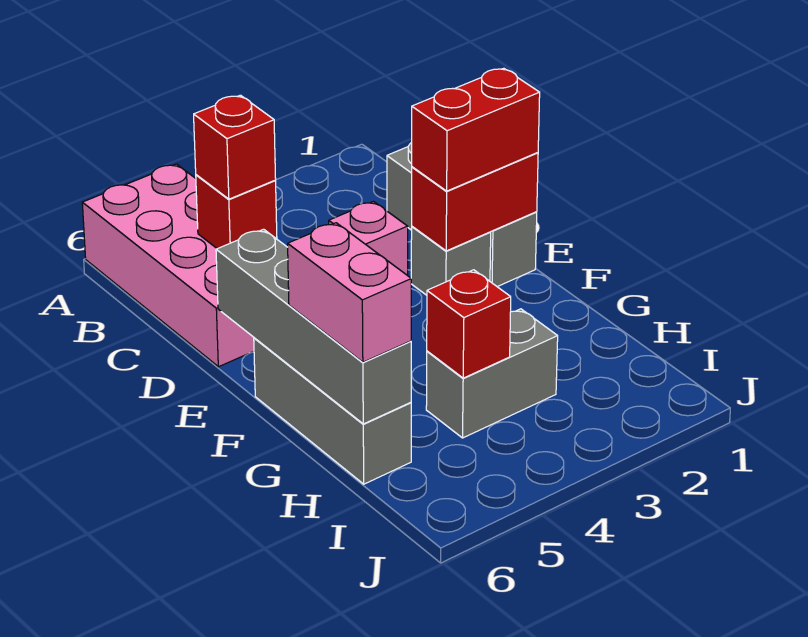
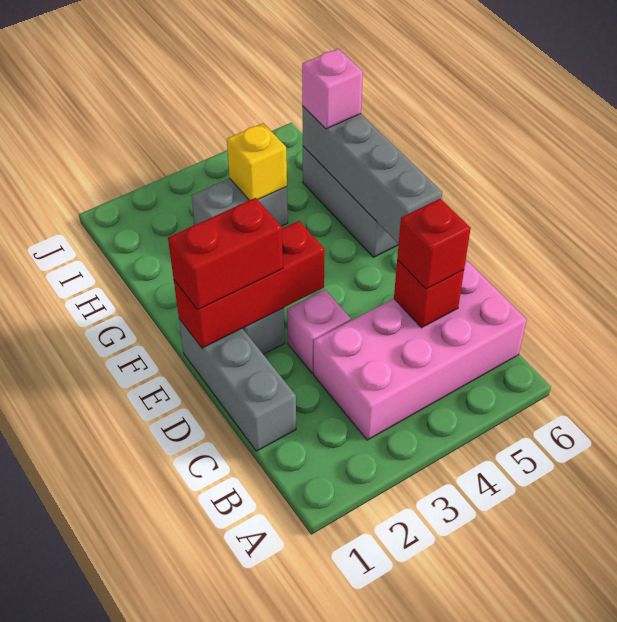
pink brick A5:D6 level 1 -> pink brick B3:C6 level 1
red brick E1:E2 level 2 -> red brick E1:E3 level 2
pink brick G6:H6 level 3 -> pink brick H6 level 3
red brick H4 level 2 -> yellow brick H4 level 2

